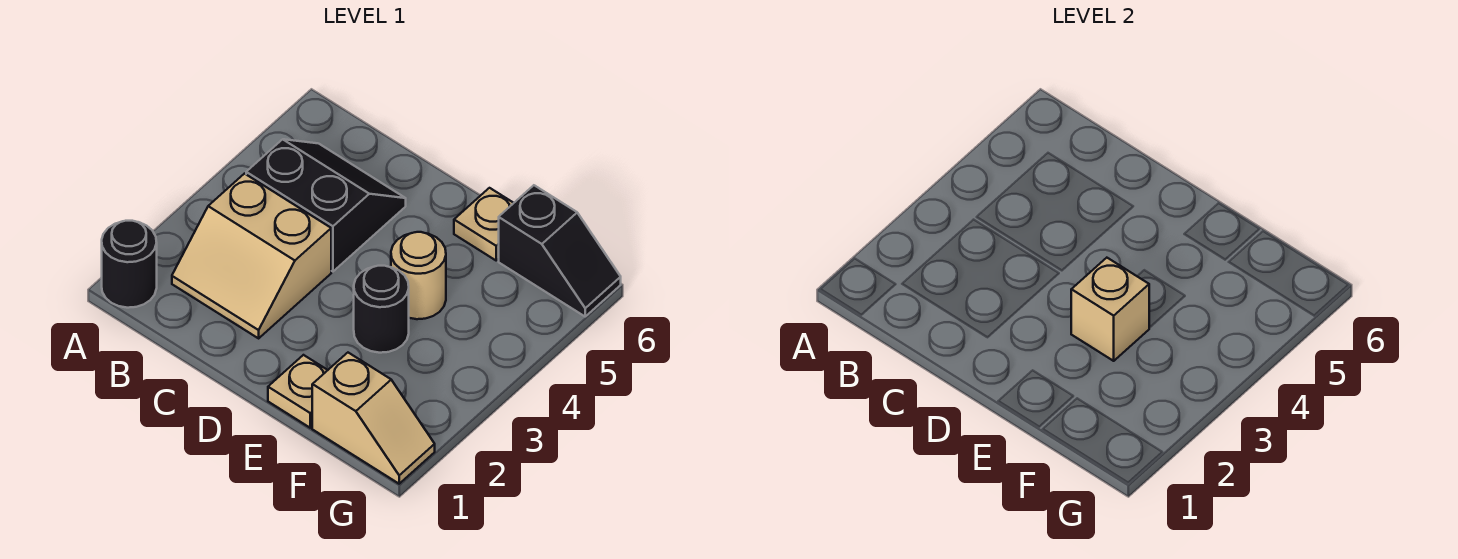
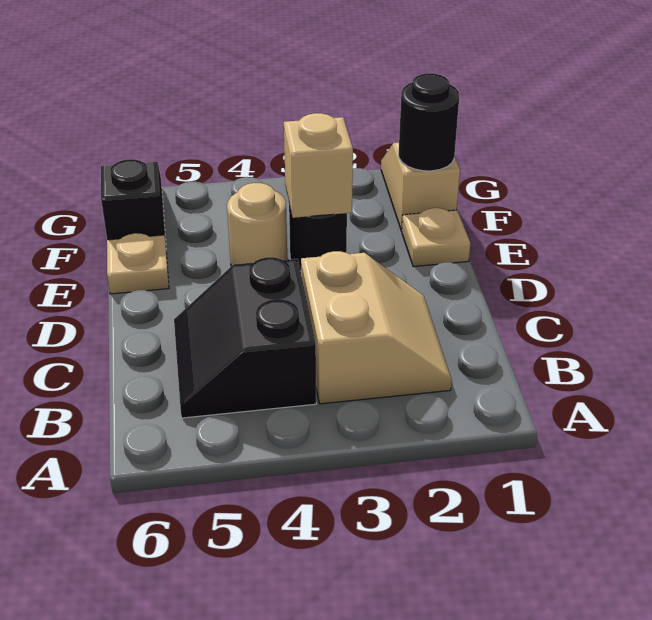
black round brick A1 level 1 -> black round brick F1 level 2

